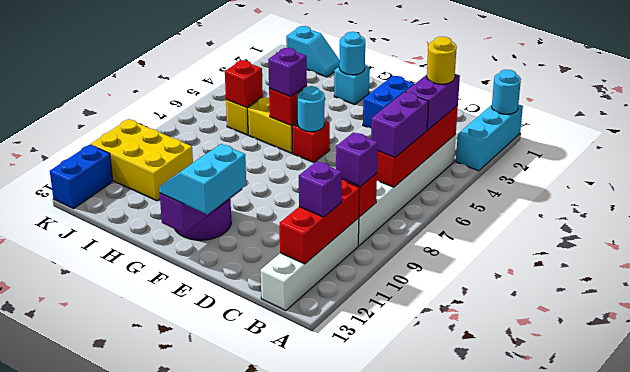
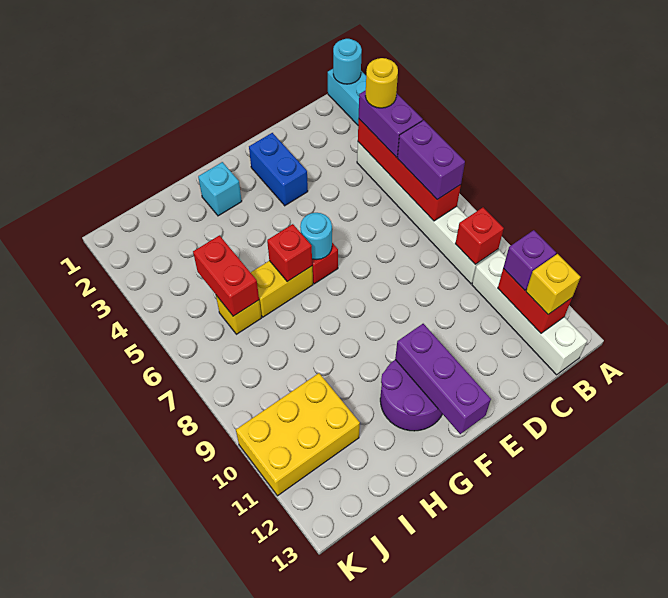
purple brick B9 level 3 -> none
red brick B10:B12 level 2 -> red brick B11:B12 level 2
none -> yellow brick B12 level 3
cyan slope E12:F13 level 3 top E -> none
cyan round brick G2 level 2 -> none
purple brick G6 level 3 -> none
cyan slope I1:J1 level 1 top J -> none
red brick I6 level 2 -> red brick I5:I6 level 2
blue brick K12:K13 level 1 -> none

